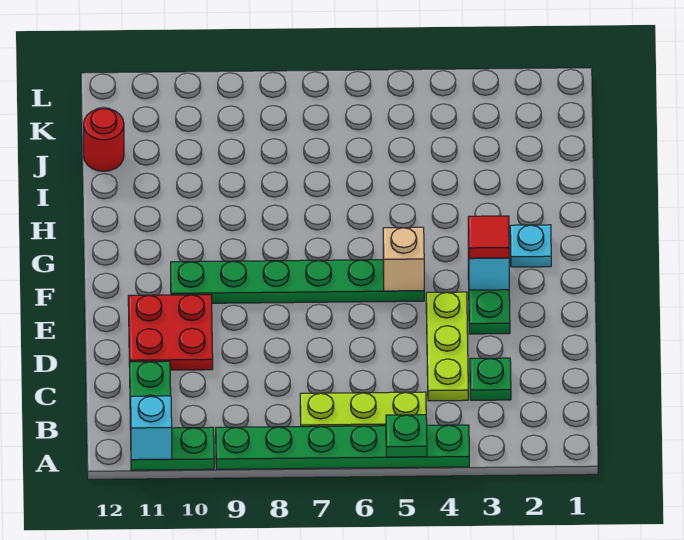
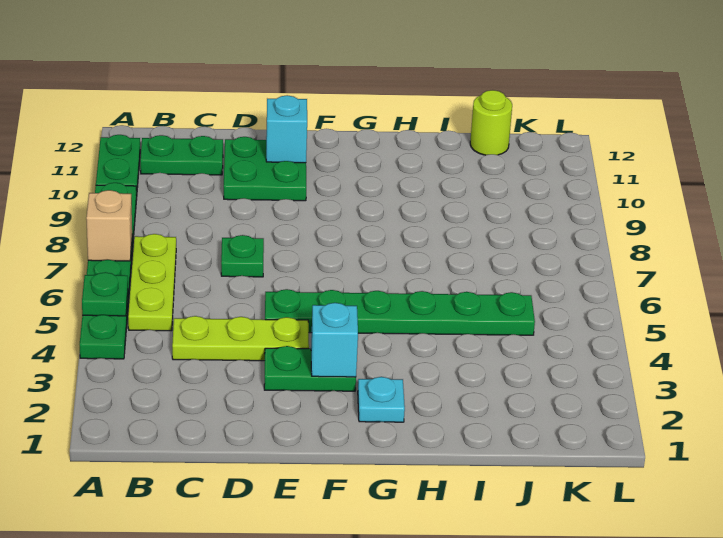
cyan brick A11 level 2 -> cyan brick E11 level 2
green plate C3 level 1 -> green plate D7 level 1
red plate D10:E11 level 1 -> green plate D10:E11 level 1
red tile F3 level 3 -> none
green plate F5:F10 level 1 -> green plate E5:J5 level 1
tan brick F5 level 2 -> tan brick A7 level 2
red round brick J12 level 1 -> lime round brick J12 level 1

